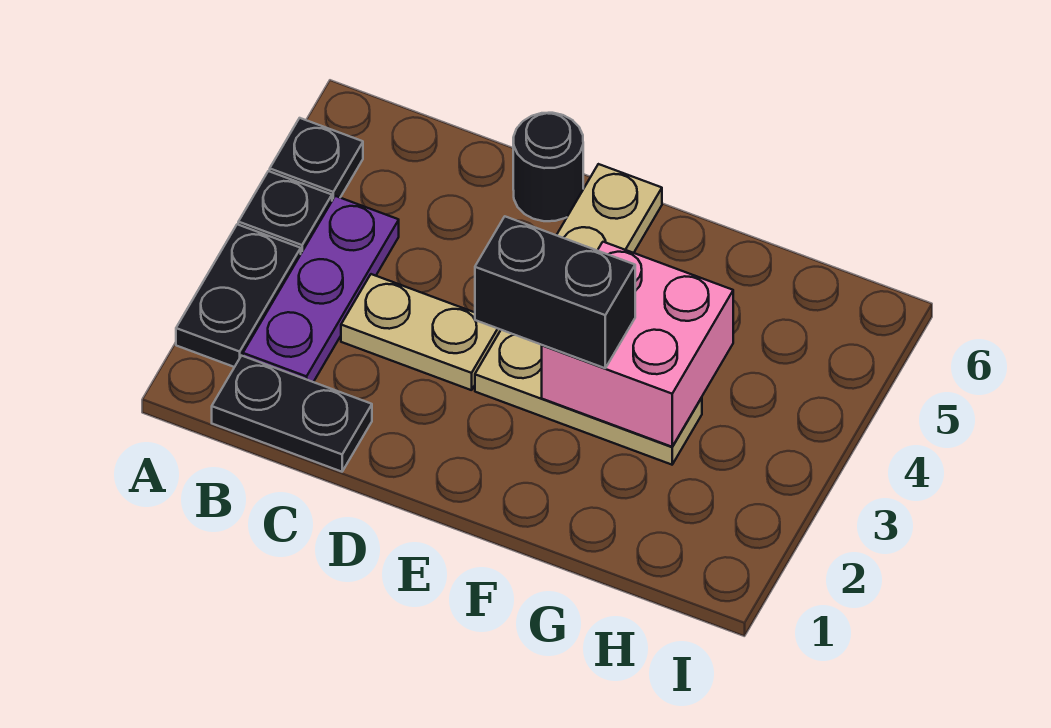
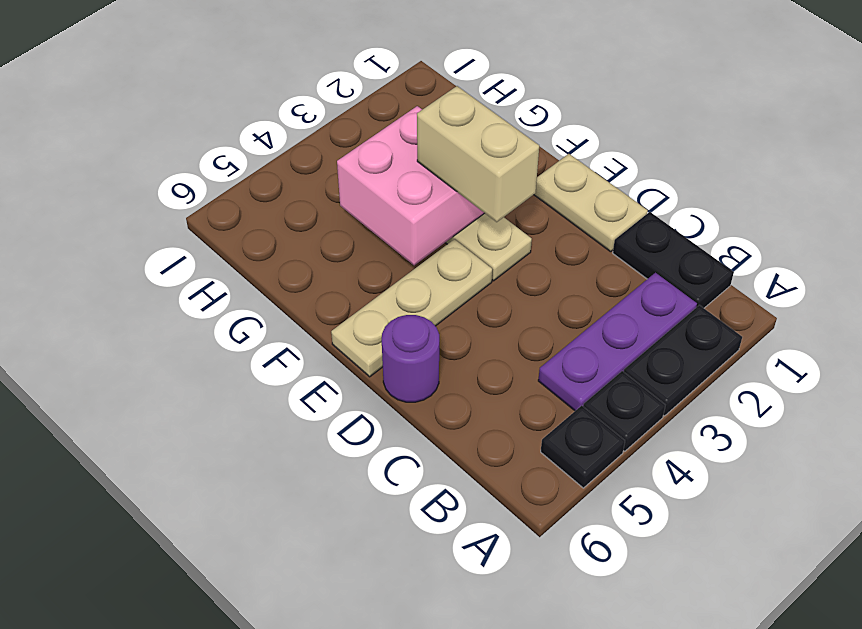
tan plate C3:D3 level 1 -> tan plate D1:E1 level 1
black round brick D6 level 1 -> purple round brick D6 level 1
black brick E3:F3 level 3 -> tan brick E3:F3 level 3

